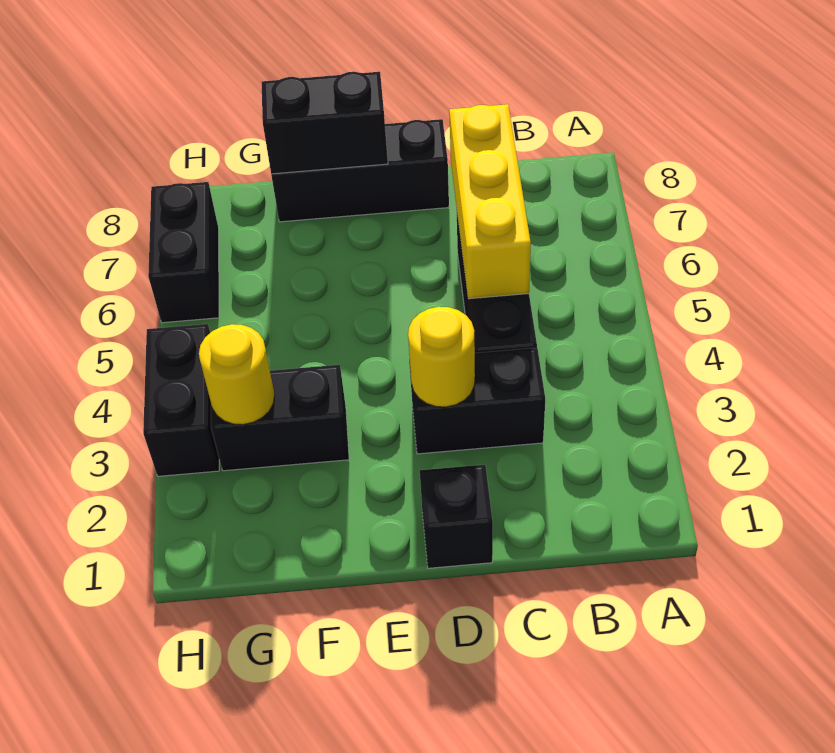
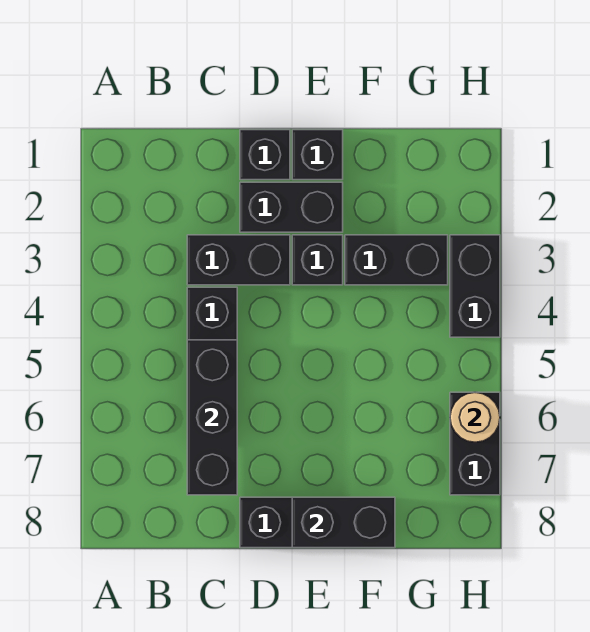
yellow brick C5:C7 level 2 -> black brick C5:C7 level 2
none -> black brick D2:E2 level 1
yellow round brick D3 level 2 -> none
none -> black brick E1 level 1
none -> black brick E3 level 1
yellow round brick G3 level 2 -> none
none -> tan round brick H6 level 2

